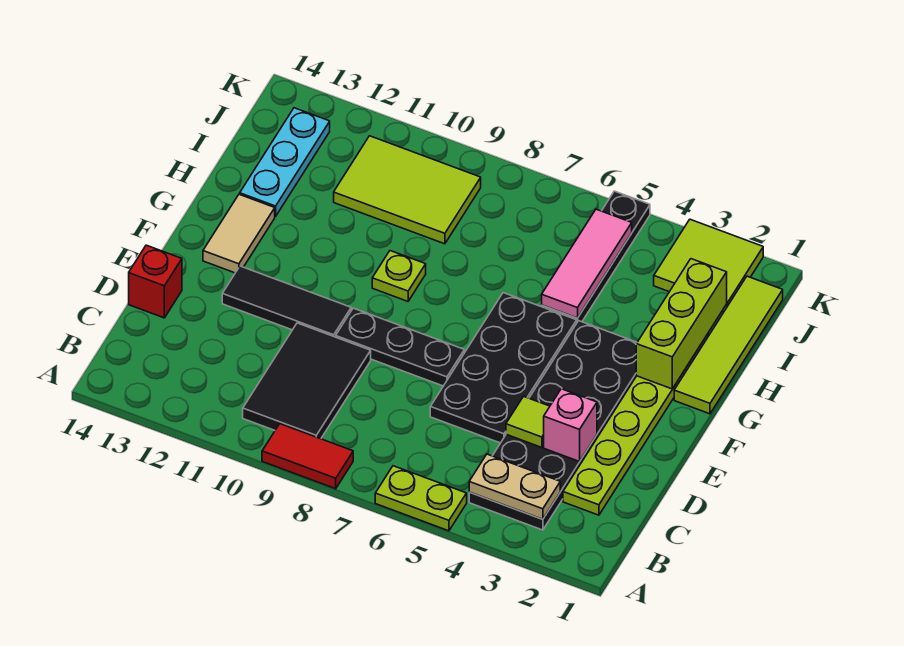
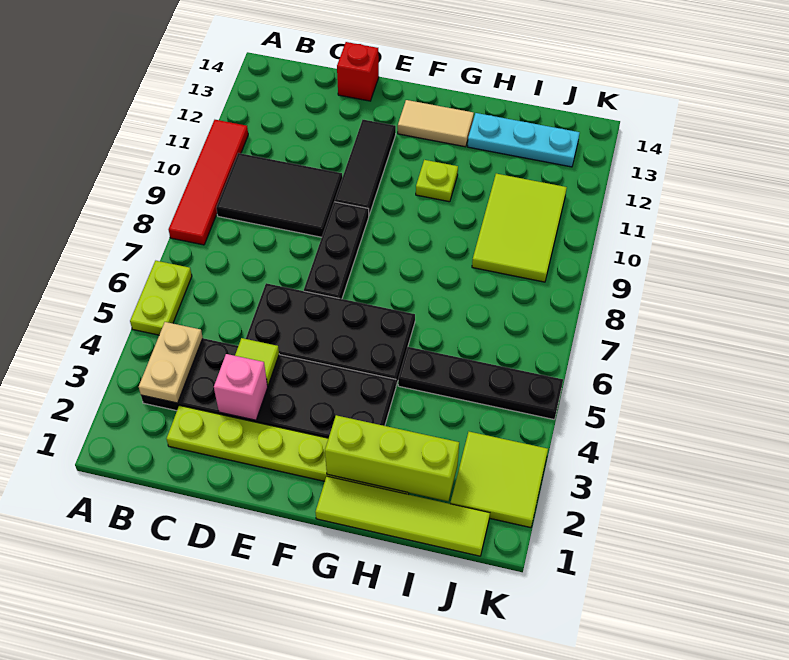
red tile A8:A9 level 1 -> red tile A8:A11 level 1
lime plate G9 level 1 -> lime plate G11 level 1
pink tile H5:J5 level 2 -> none

